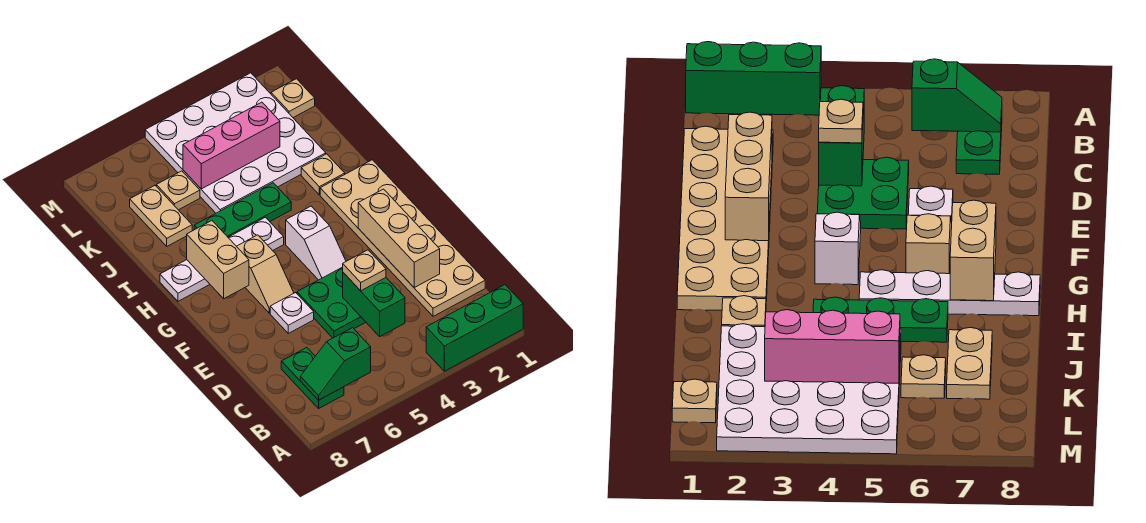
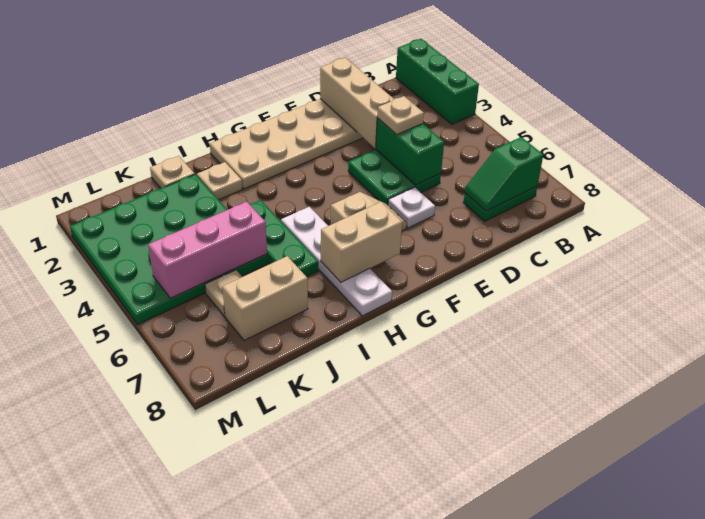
green slope B6:B7 level 2 top 6 -> green slope B7:C7 level 2 top B
green brick C4:D4 level 2 -> green brick D4:D5 level 2
tan brick D2:F2 level 2 -> tan brick D1:D3 level 2
white slope F4:G4 level 1 top G -> none
white plate J2:M5 level 1 -> green plate J2:M5 level 1
tan plate J7:K7 level 1 -> tan brick J7:K7 level 1
pink brick K3:K5 level 2 -> pink brick J5:L5 level 2
tan plate L1 level 1 -> tan plate J1 level 1

